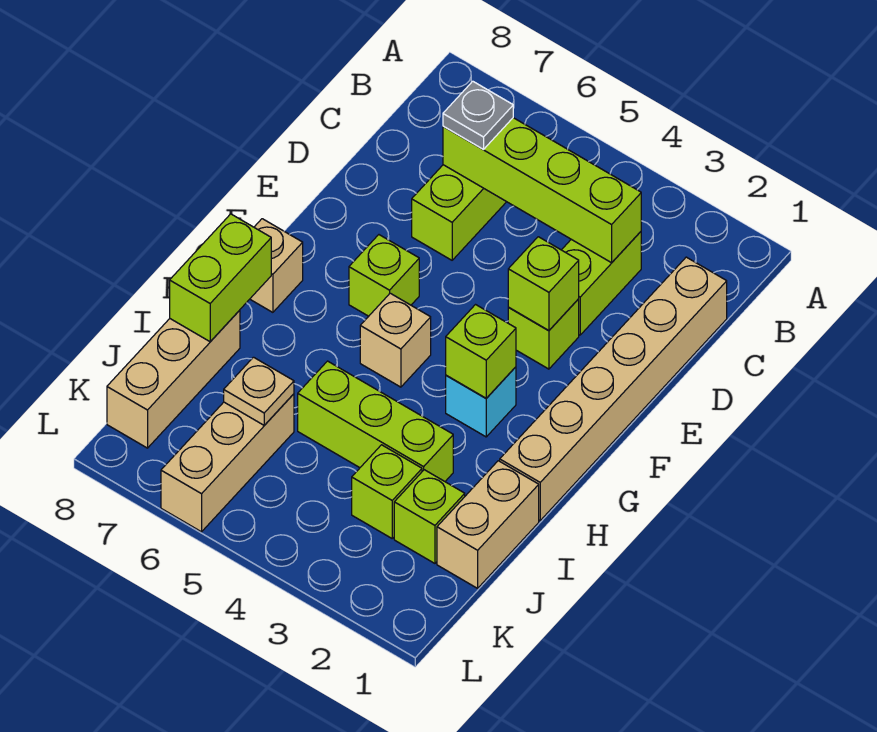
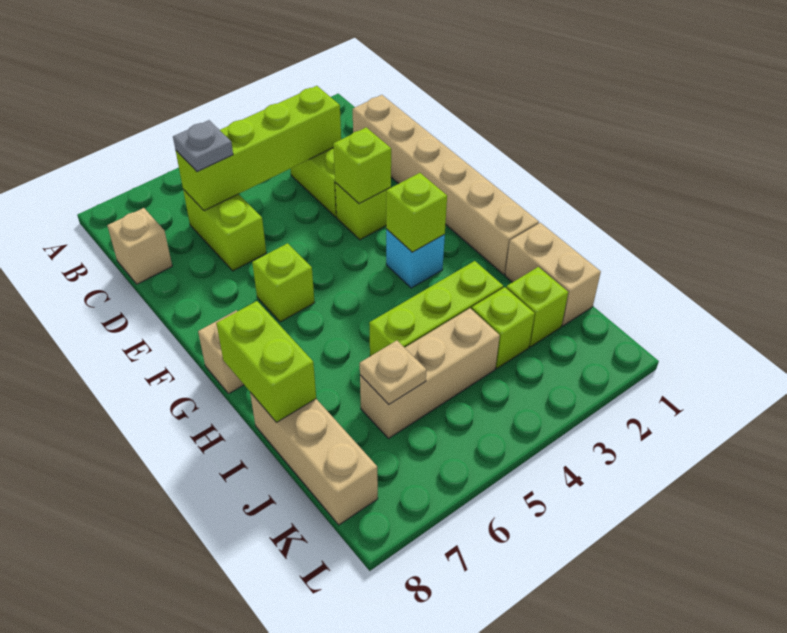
tan brick G5 level 1 -> tan brick C8 level 1
tan brick J6:L6 level 1 -> tan brick J4:J6 level 1

